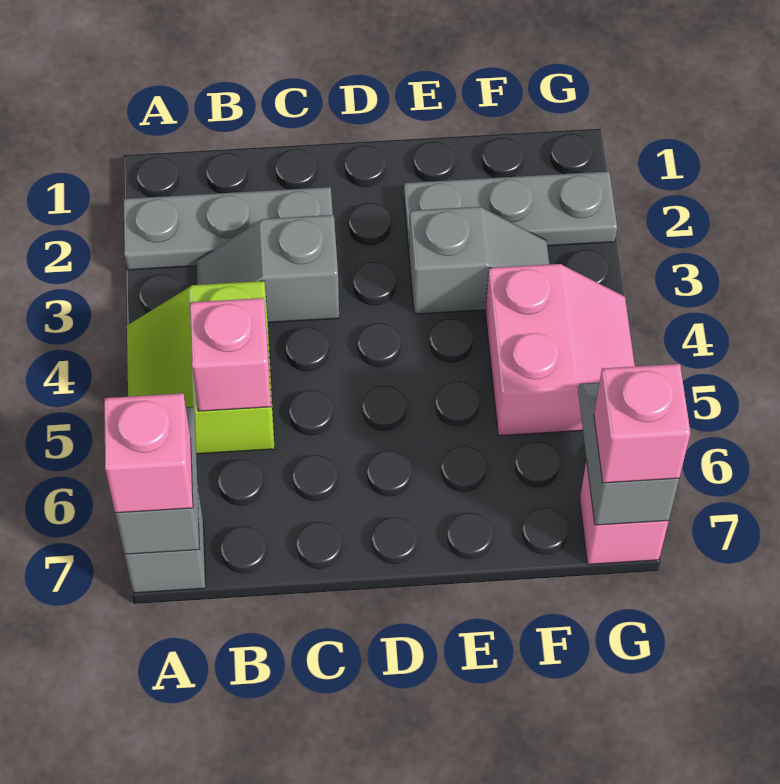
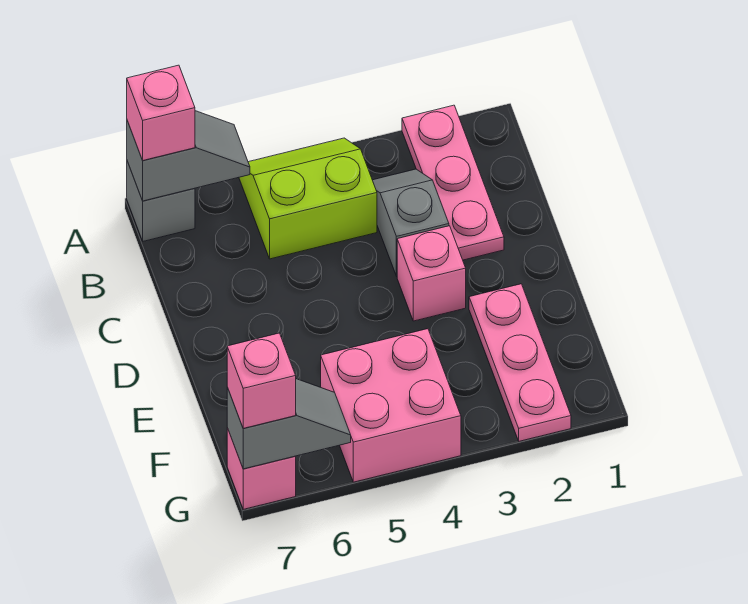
grey plate A2:C2 level 1 -> pink plate A2:C2 level 1
pink brick B5 level 2 -> pink brick D3 level 1
grey plate E2:G2 level 1 -> pink plate E2:G2 level 1
grey slope E3:F3 level 1 top E -> none
pink slope F4:G5 level 1 top F -> pink brick F4:G5 level 1

